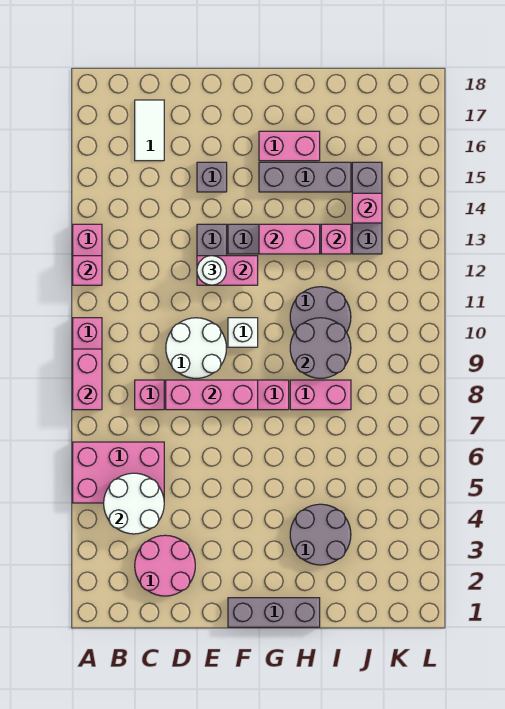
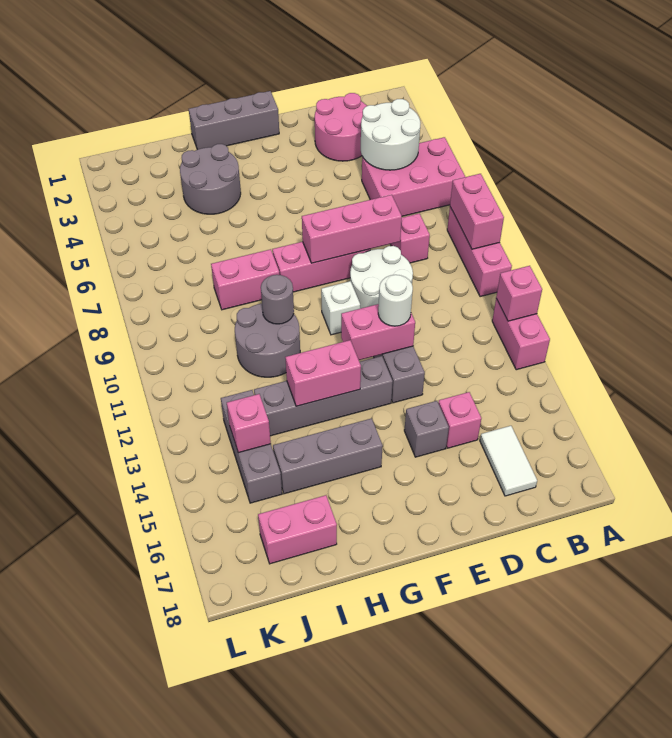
pink brick G16:H16 level 1 -> pink brick I17:J17 level 1
grey round brick H9:I10 level 2 -> grey round brick H10 level 2
pink brick I13 level 2 -> pink brick D15 level 1

